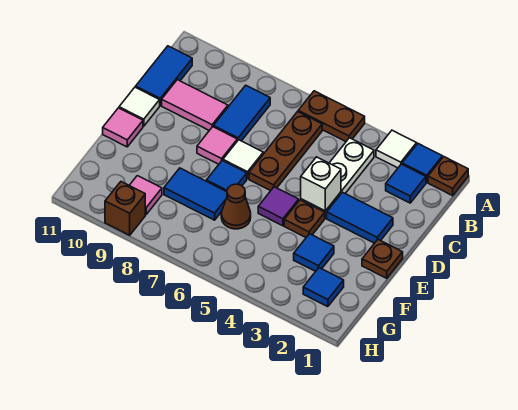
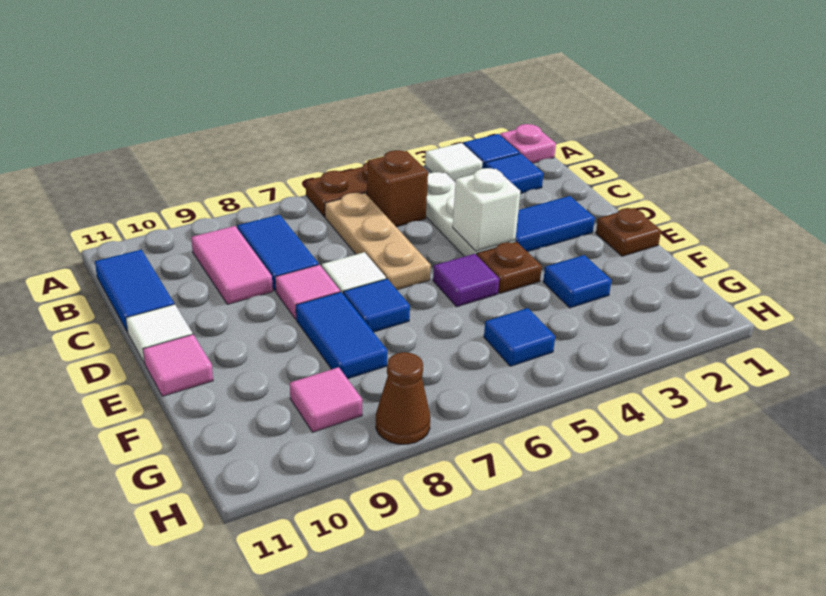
brown plate A1 level 1 -> pink plate A1 level 1
brown plate B6:D6 level 1 -> tan plate B6:D6 level 1
pink tile C9:C10 level 1 -> pink tile B9:C9 level 1
brown cone F6 level 1 -> brown cone H8 level 1
blue tile F7:F8 level 1 -> blue tile E8:F8 level 1
blue tile G2 level 1 -> blue tile G5 level 1
brown brick H9 level 1 -> brown brick B5 level 1

